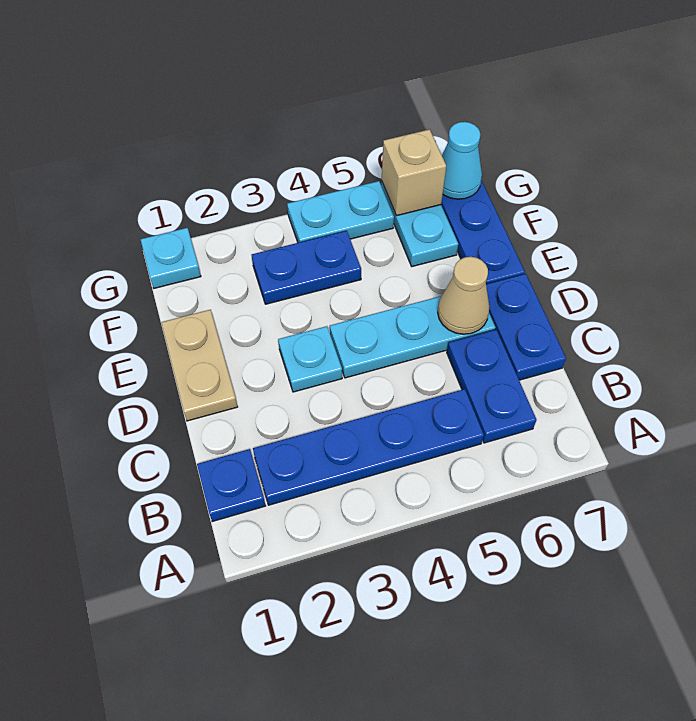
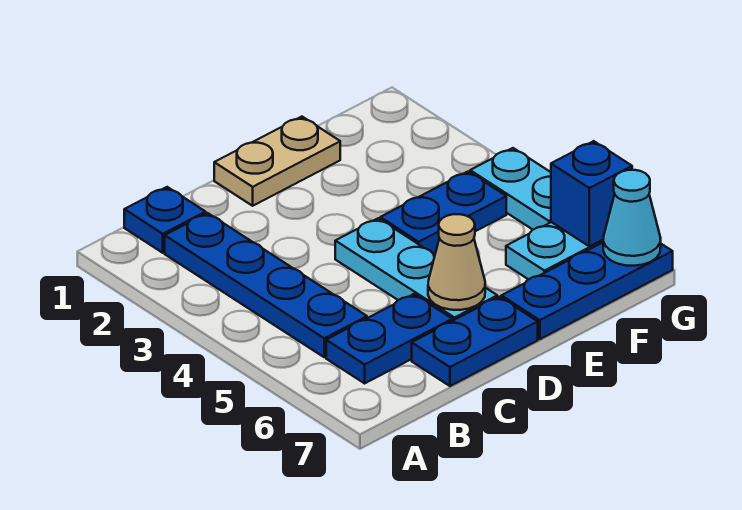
cyan plate D3 level 1 -> none
blue plate F3:F4 level 1 -> blue plate E4:F4 level 1
cyan plate G1 level 1 -> none
tan brick G6 level 2 -> blue brick G6 level 2

